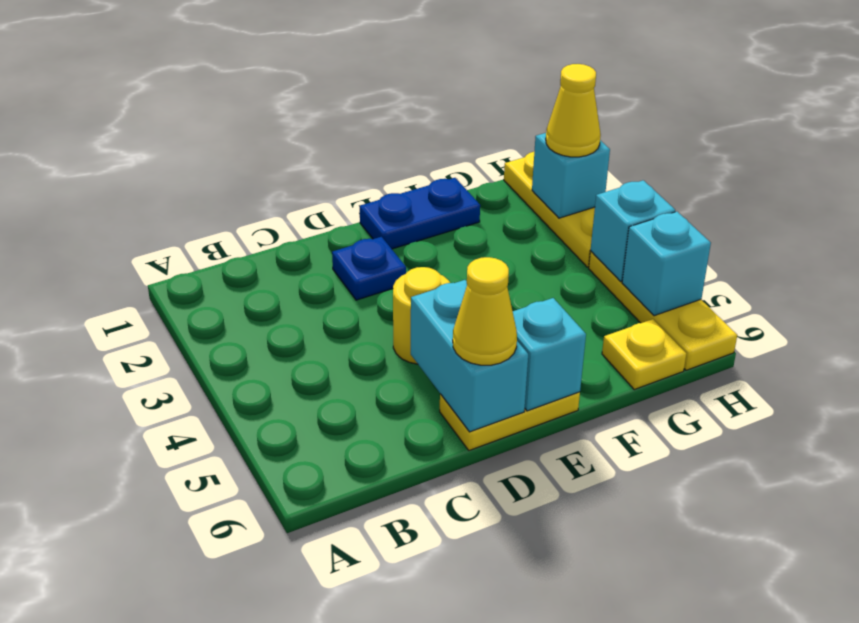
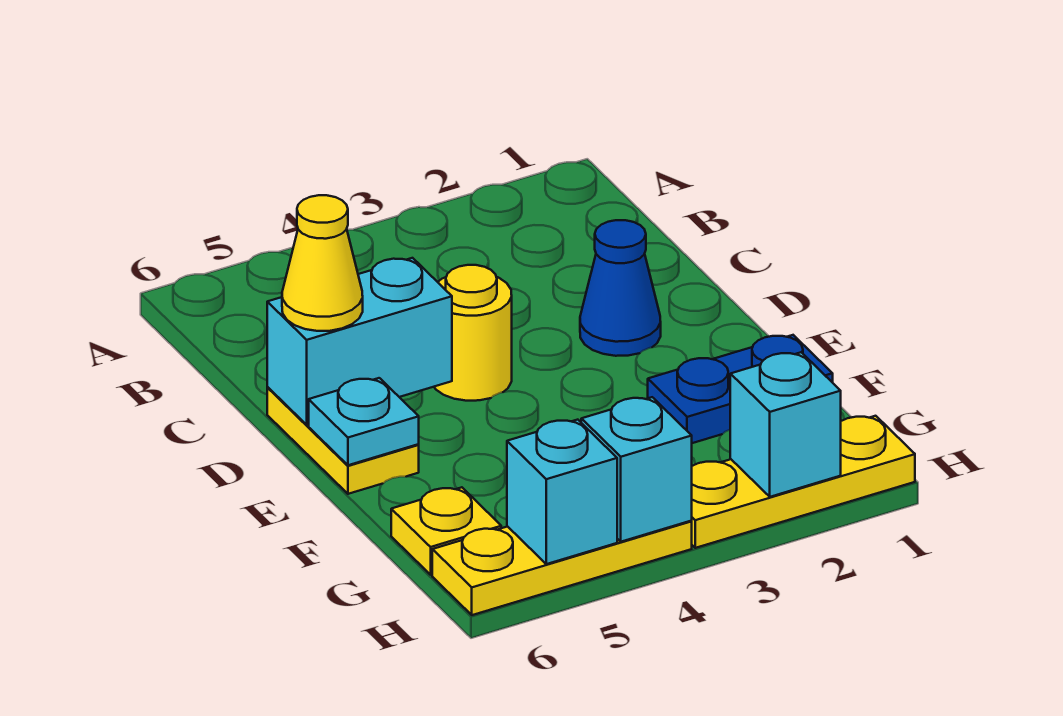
blue plate D2 level 1 -> blue cone D2 level 1
blue plate E1:F1 level 1 -> blue plate F1:F2 level 1
cyan brick E6 level 2 -> cyan plate E6 level 2
yellow cone H2 level 3 -> none

